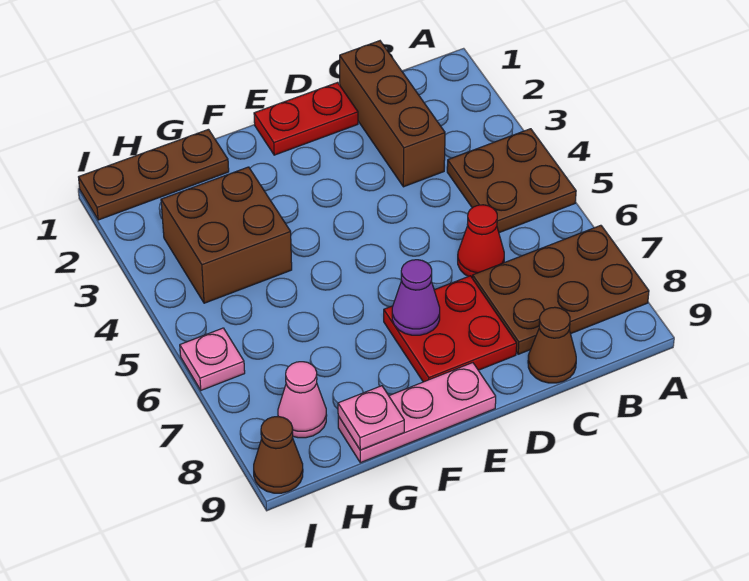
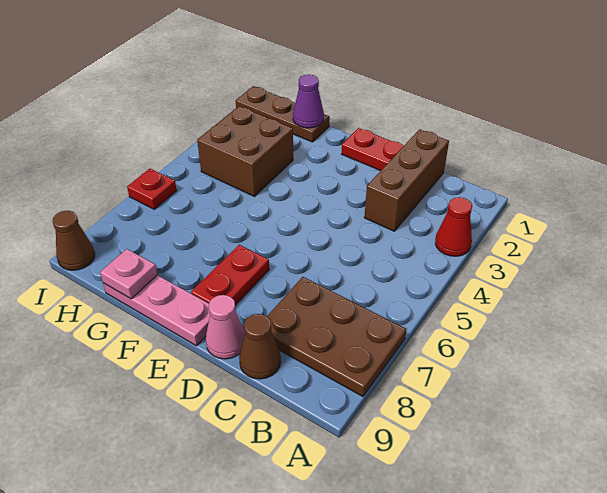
brown plate A4:B5 level 1 -> none
red cone C6 level 1 -> red cone A3 level 1
red plate D7:E8 level 1 -> red plate E7:E8 level 1
purple cone E7 level 2 -> purple cone G1 level 2
pink cone H8 level 1 -> pink cone D9 level 1
pink plate I6 level 1 -> red plate I6 level 1

